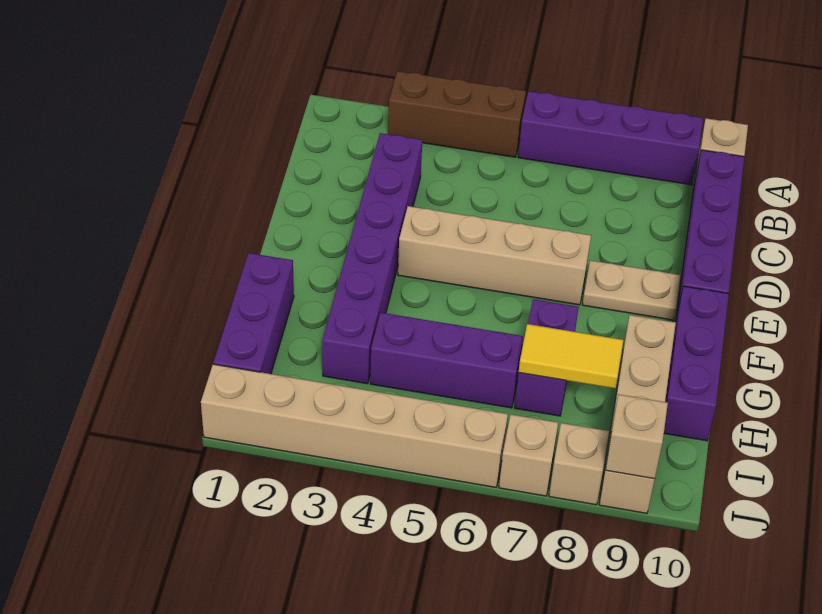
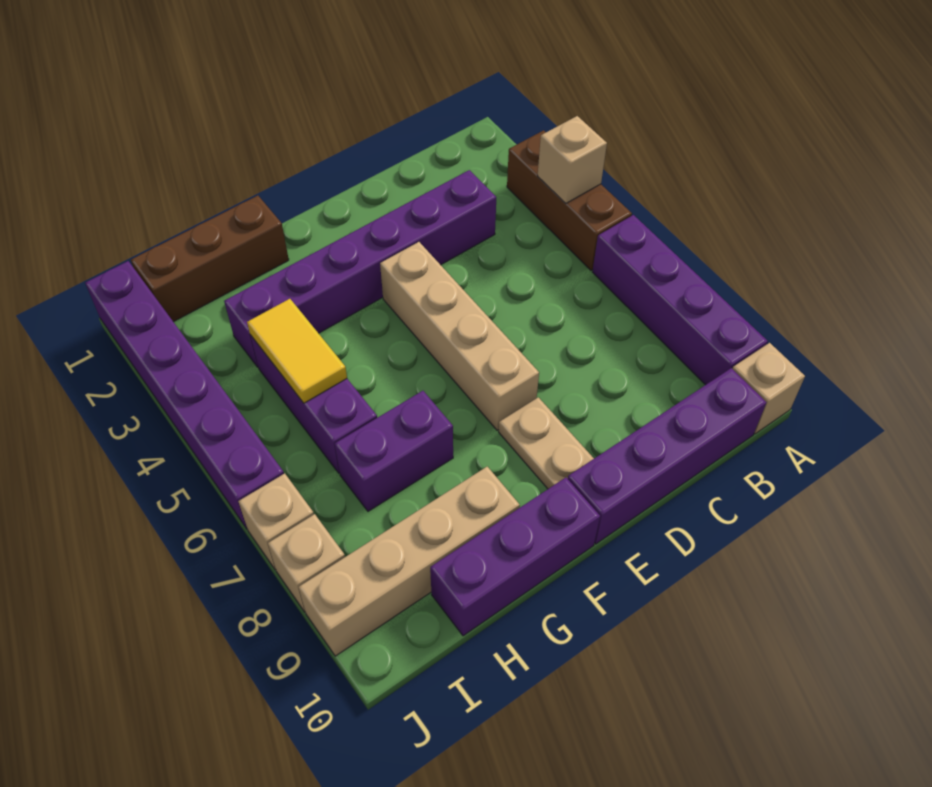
purple brick G1:I1 level 1 -> brown brick G1:I1 level 1
yellow tile H7:H8 level 2 -> yellow tile H4:H5 level 2
tan brick J1:J6 level 1 -> purple brick J1:J6 level 1
tan brick J9 level 2 -> tan brick A4 level 2

